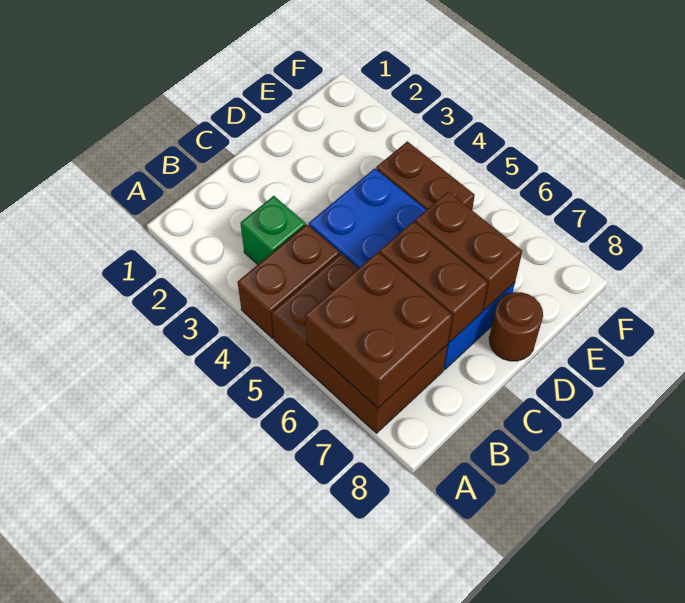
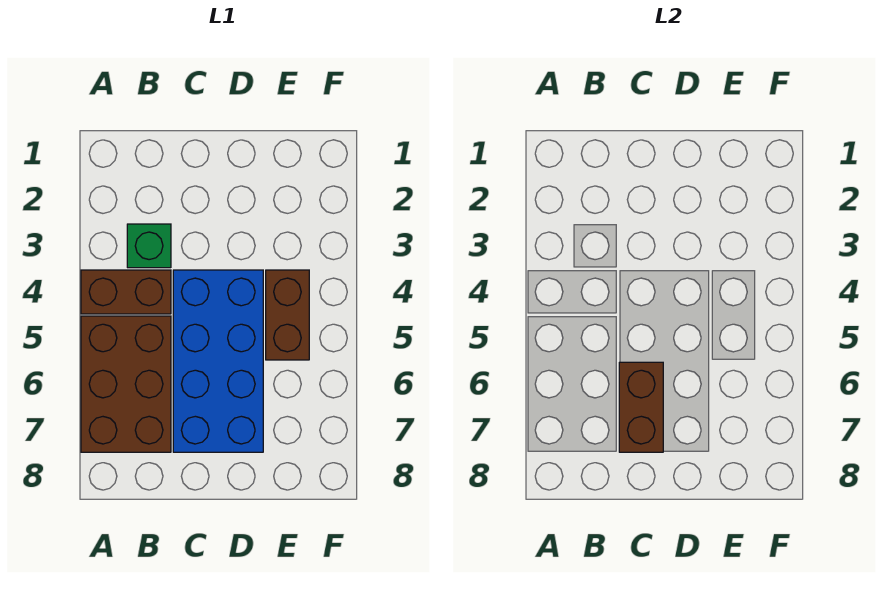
brown brick A6:B7 level 2 -> none
brown brick D6:D7 level 2 -> none
brown round brick D8 level 1 -> none

